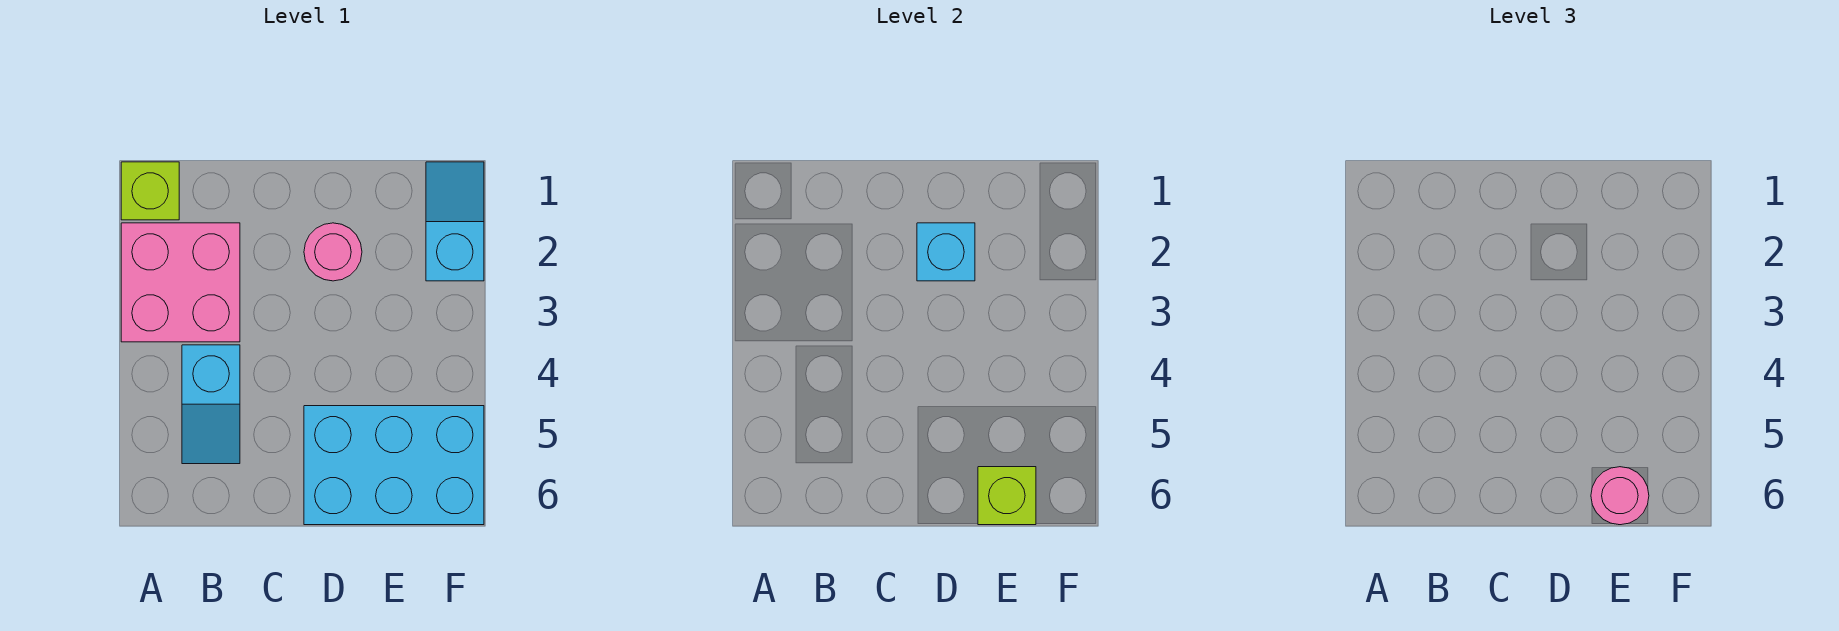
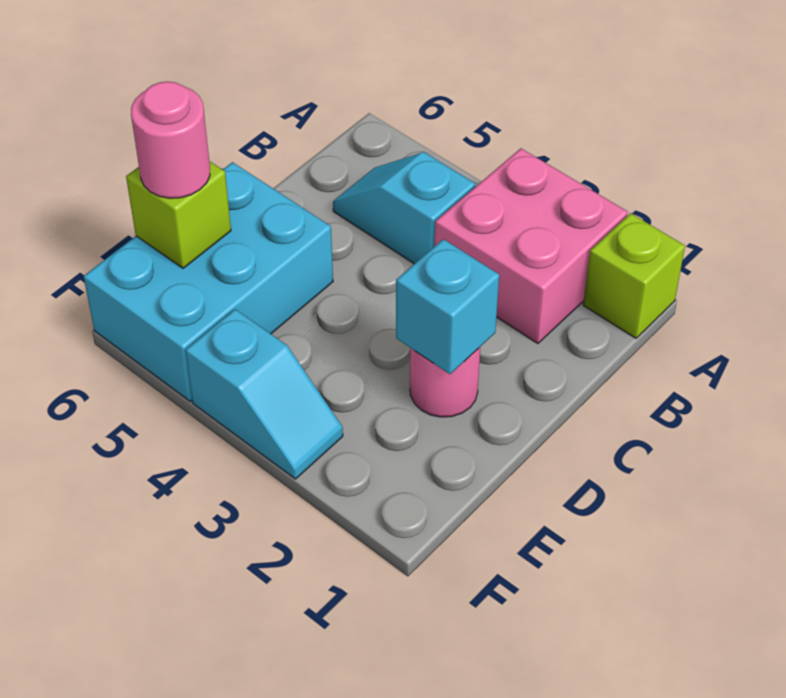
cyan slope F1:F2 level 1 top 2 -> cyan slope F3:F4 level 1 top 4

